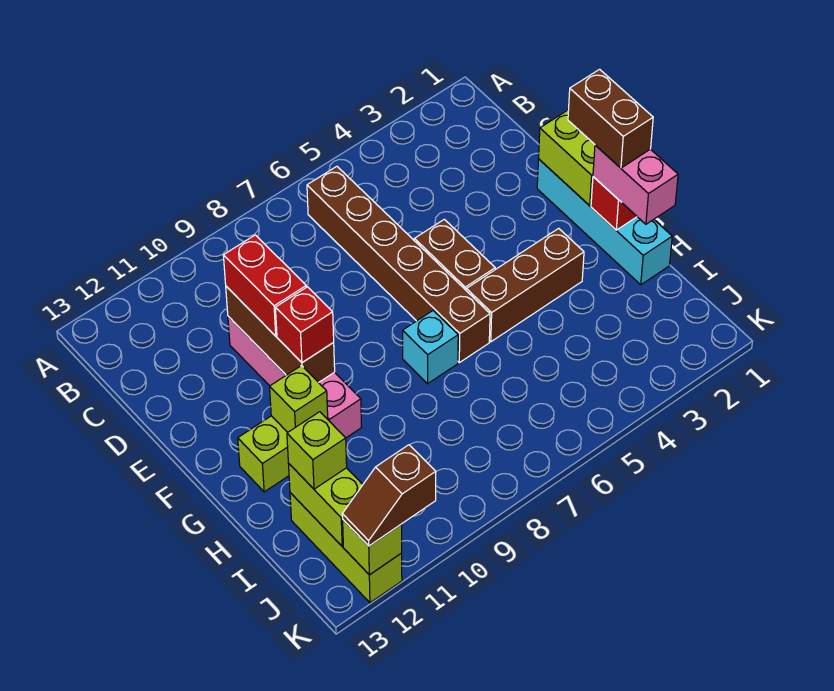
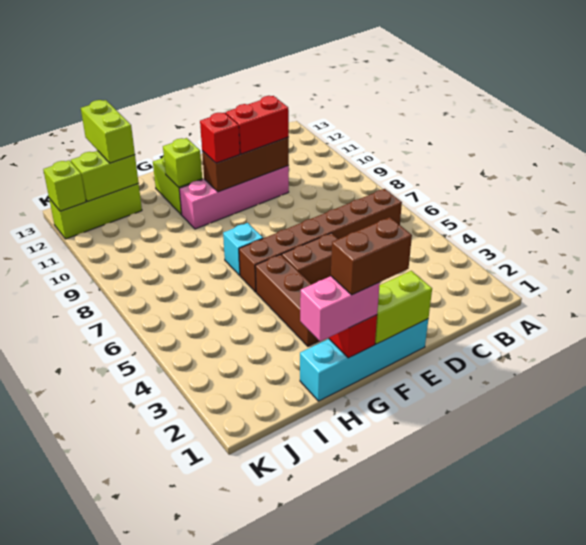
lime brick I12 level 3 -> lime brick I12:I13 level 3
brown slope K11:K12 level 3 top 11 -> none

